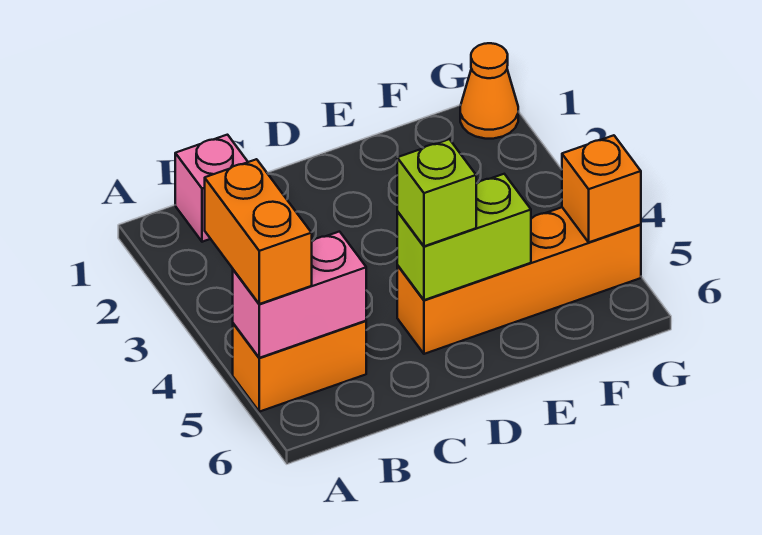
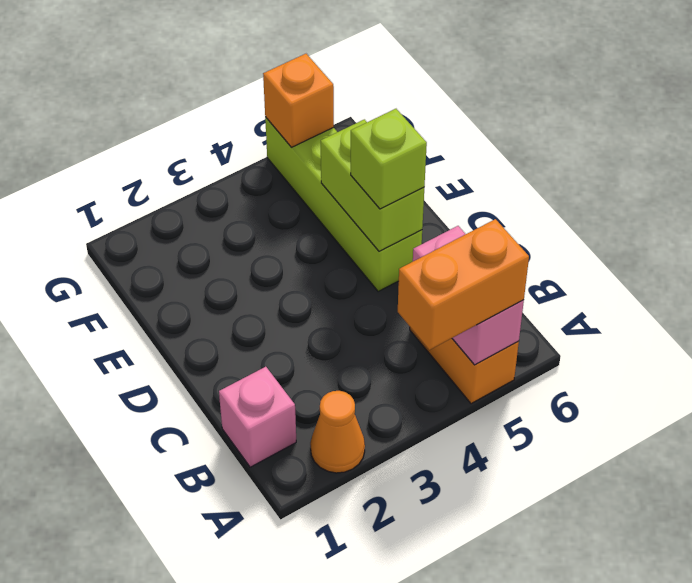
orange brick D5:G5 level 1 -> lime brick D5:G5 level 1
orange cone G1 level 1 -> orange cone A2 level 1

